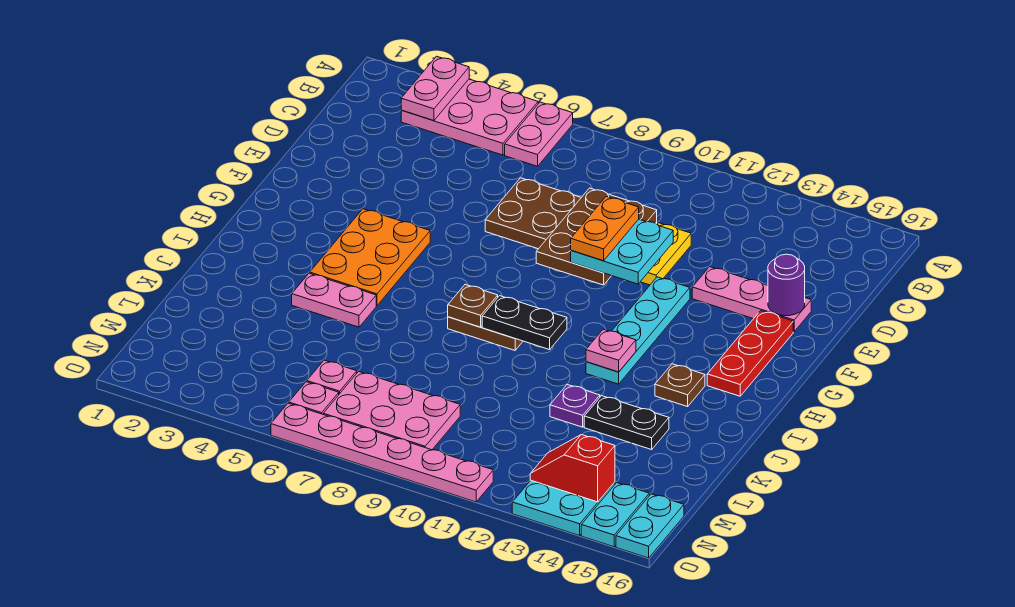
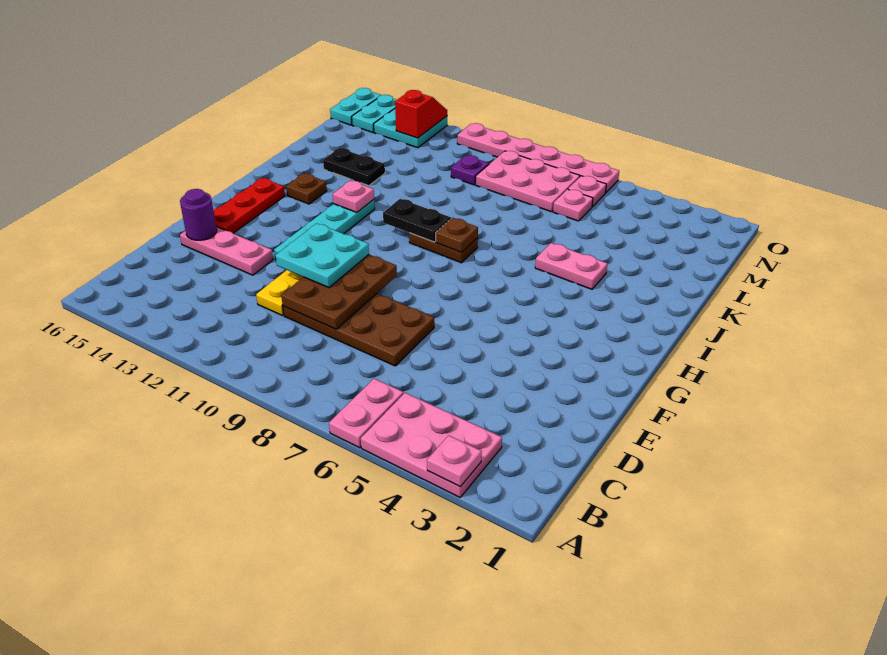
pink plate A3:B3 level 2 -> pink plate A3 level 2
orange plate E10:F10 level 4 -> none
orange plate G4:I5 level 1 -> none
purple plate K12 level 1 -> purple plate M10 level 1
red slope N13:N14 level 2 top 14 -> red slope N13:O13 level 2 top N

